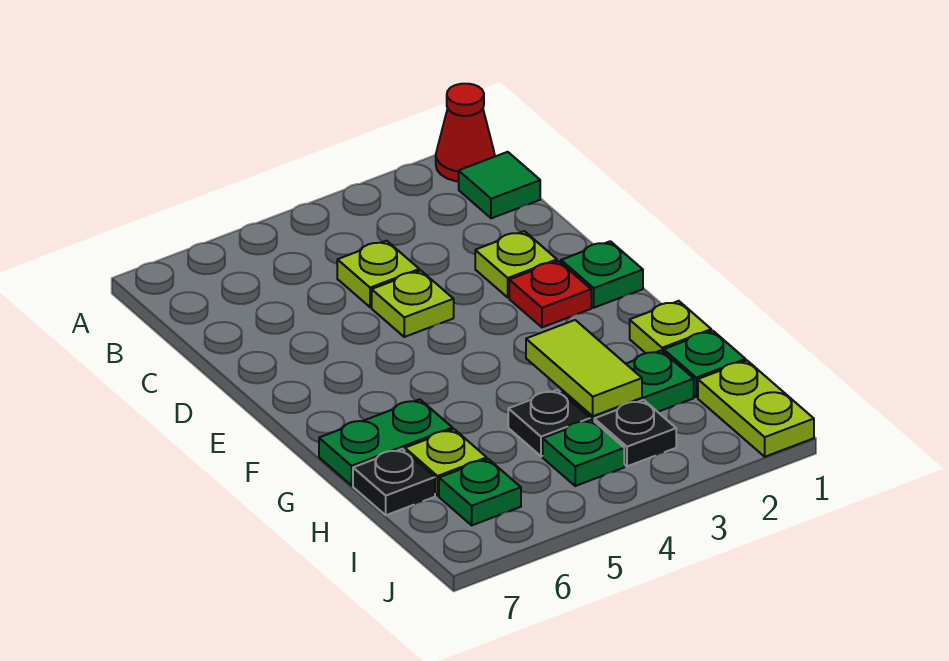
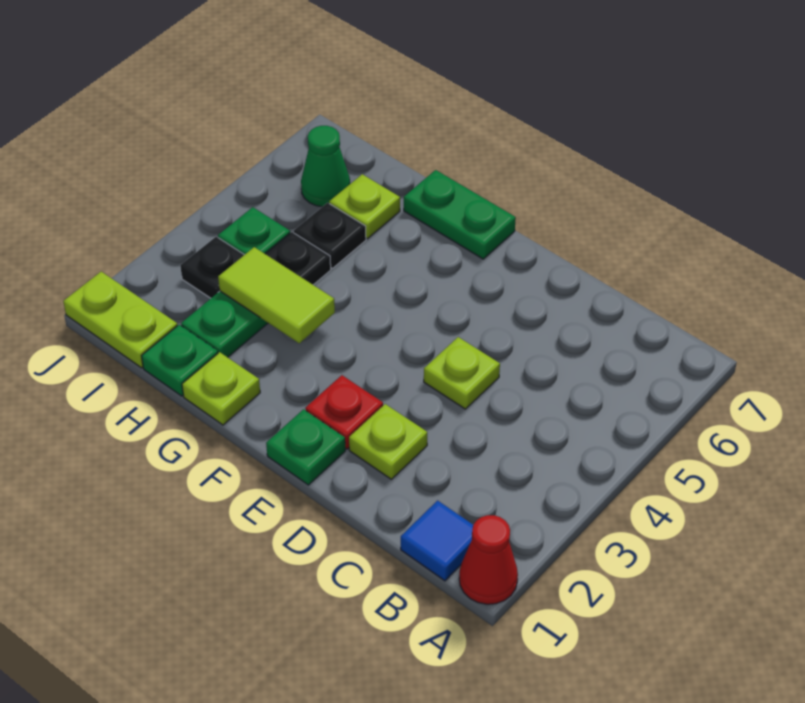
green tile B1 level 1 -> blue tile B1 level 1
lime plate C4 level 1 -> none
green plate G6:G7 level 1 -> green plate F7:G7 level 1
black plate H7 level 1 -> black plate H5 level 1
green plate I6 level 1 -> green cone I6 level 1

